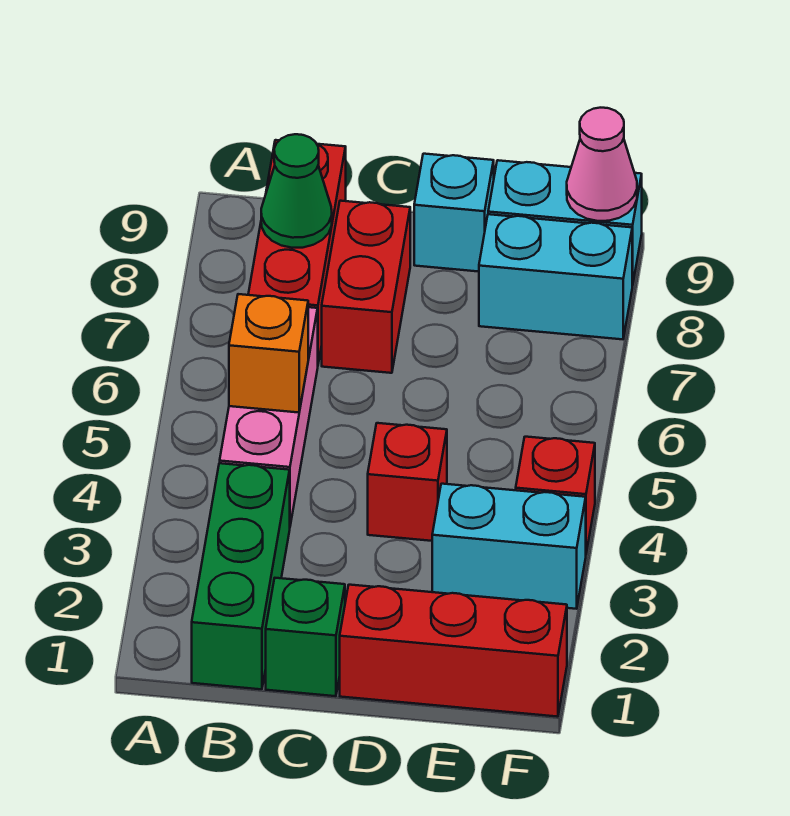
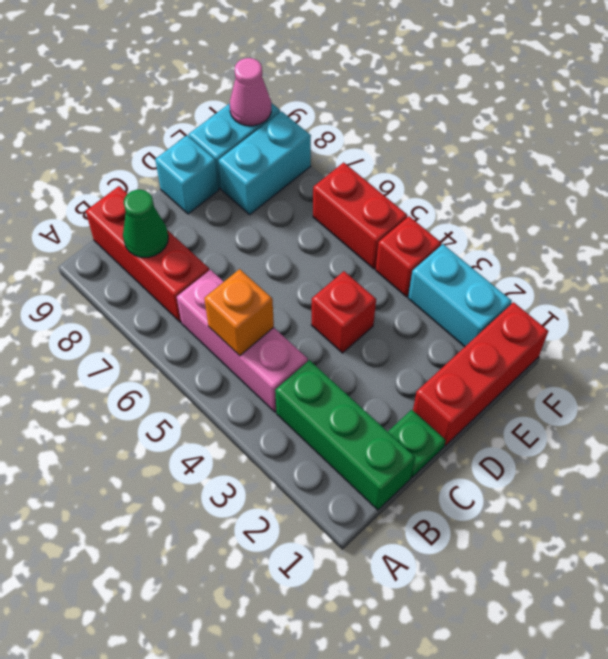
green brick C1 level 1 -> green plate C1 level 1
red brick C7:C8 level 1 -> red brick F5:F6 level 1
cyan brick E3:F3 level 1 -> cyan brick F2:F3 level 1

